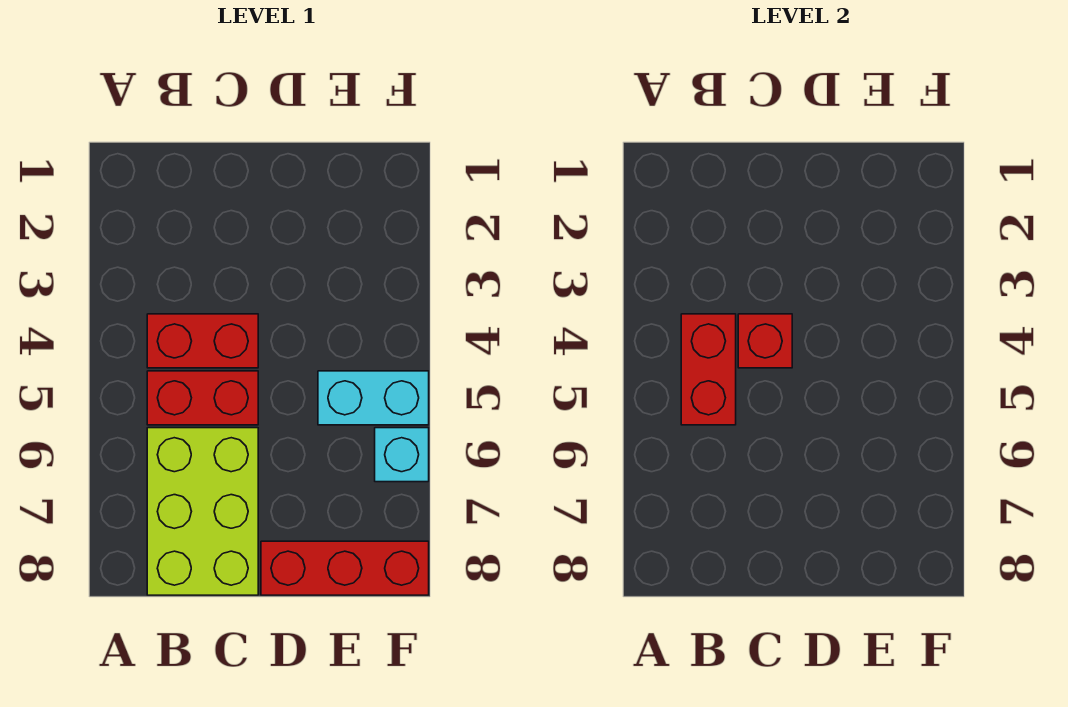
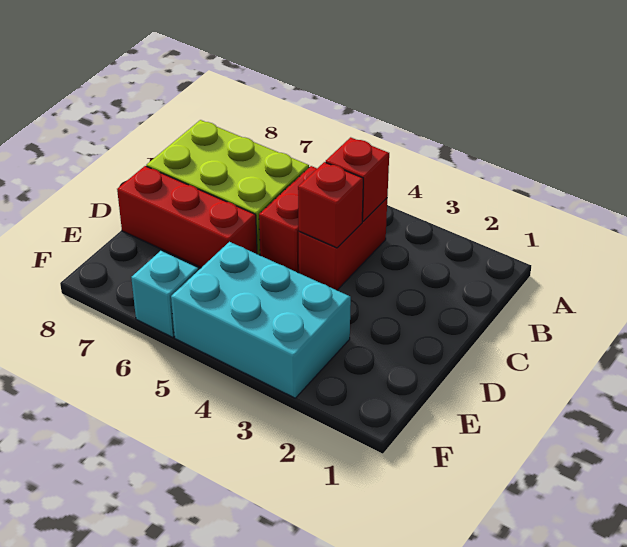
red brick B4:B5 level 2 -> red brick B4 level 2
red brick D8:F8 level 1 -> red brick D6:D8 level 1
cyan brick E5:F5 level 1 -> cyan brick E3:F5 level 1

